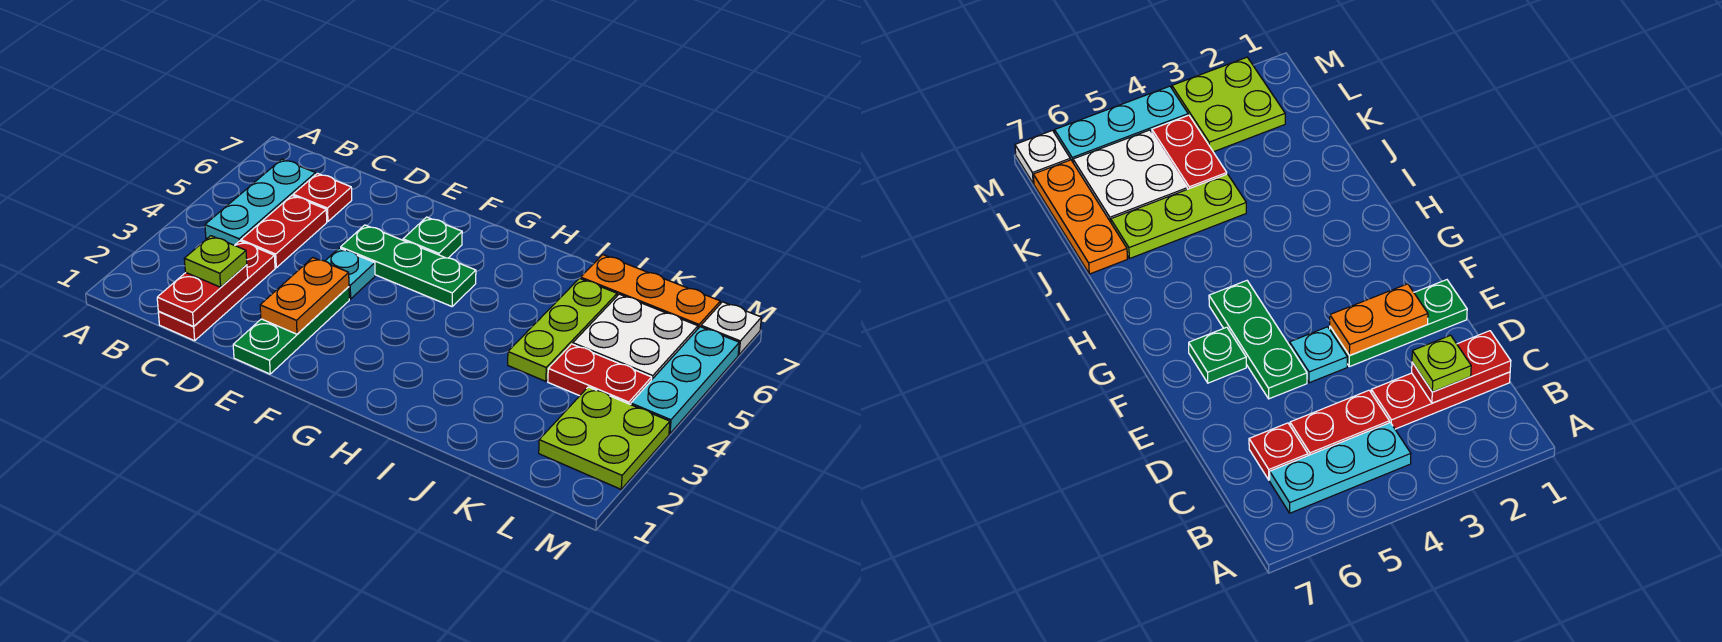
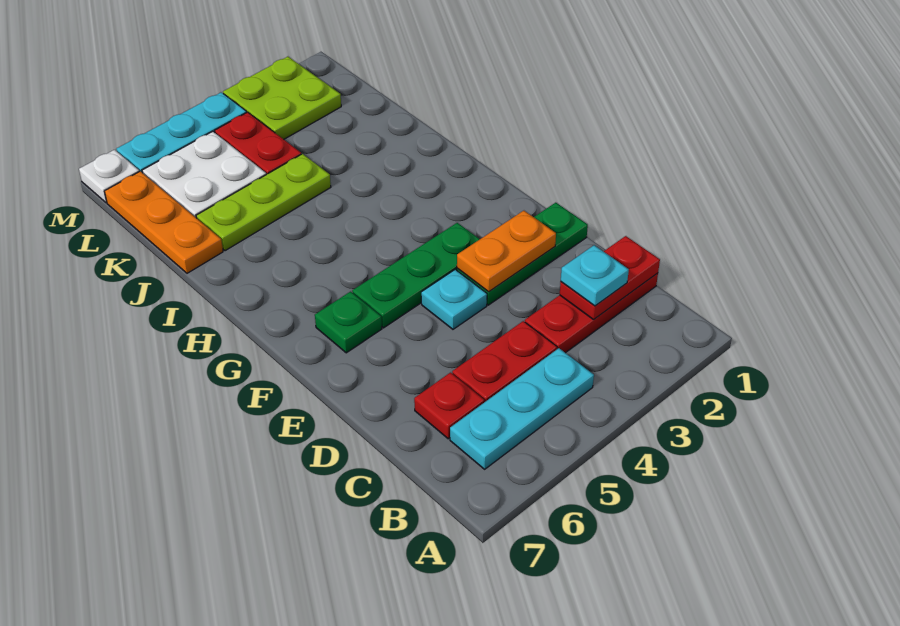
lime plate C2 level 3 -> cyan plate C2 level 3
green plate E5:G5 level 1 -> green plate F3:F5 level 1

